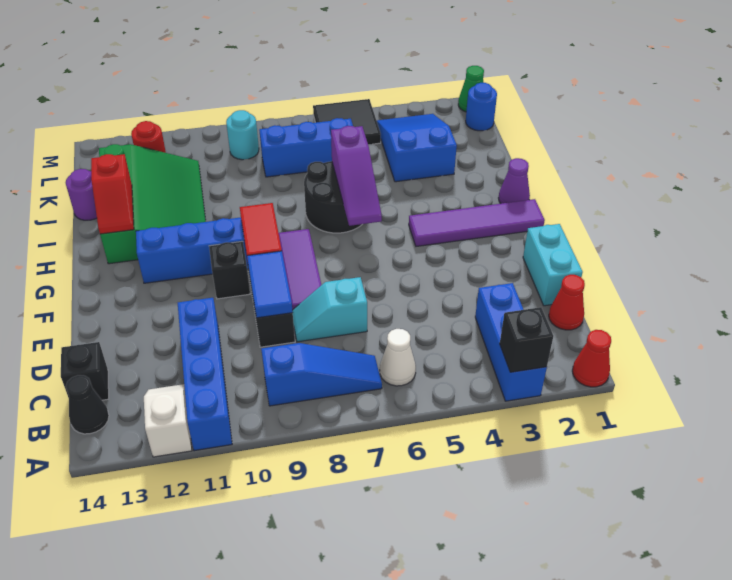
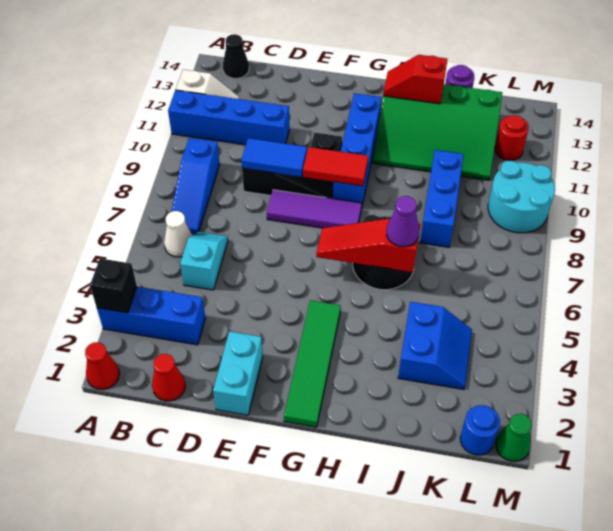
black brick C14 level 1 -> none
cyan brick D1:E1 level 1 -> cyan brick E1:E2 level 1
cyan slope D7:D8 level 1 top 7 -> cyan slope C5:C6 level 1 top 5
purple tile G1:G4 level 1 -> green tile G1:G4 level 1
purple slope G6:I6 level 2 top I -> red slope G6:I6 level 2 top I
purple cone H1 level 1 -> purple cone I6 level 3
blue slope J3:L4 level 1 top J -> blue slope J3:K4 level 1 top J
blue brick K6:K8 level 1 -> blue brick J8:J10 level 1
black tile L5:M6 level 1 -> none
cyan round brick L9 level 1 -> cyan round brick L9:M10 level 1

